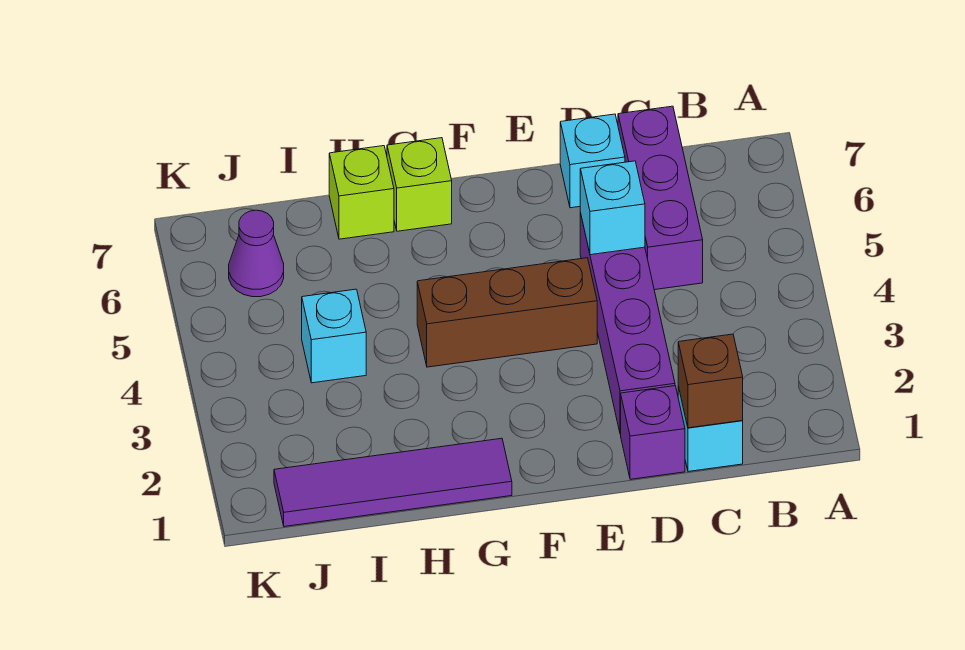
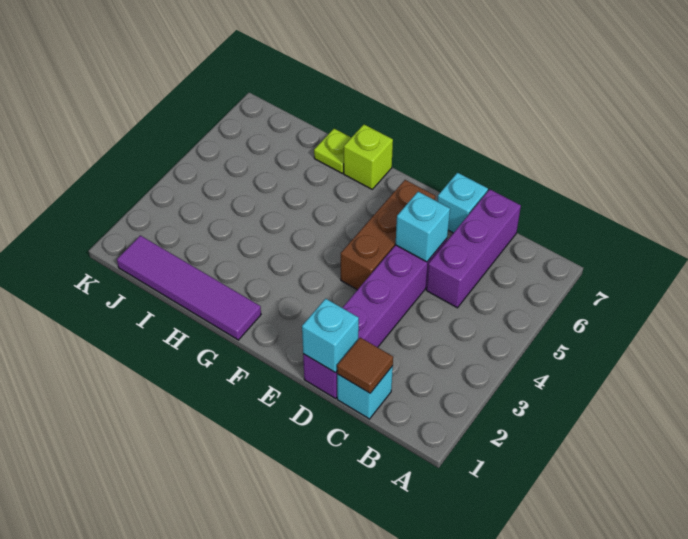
brown brick C1 level 2 -> brown tile C1 level 2
brown brick E4:G4 level 1 -> brown brick E4:E6 level 1
lime brick H7 level 1 -> lime plate H7 level 1
cyan brick I4 level 1 -> cyan brick D1 level 2
purple cone J6 level 1 -> none

